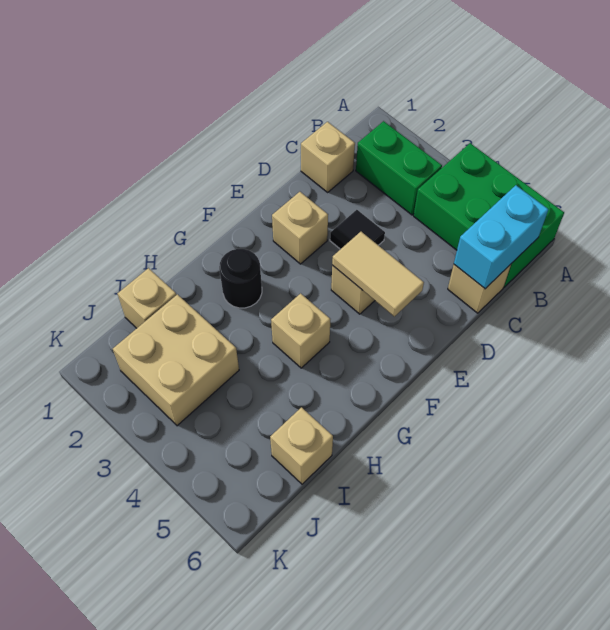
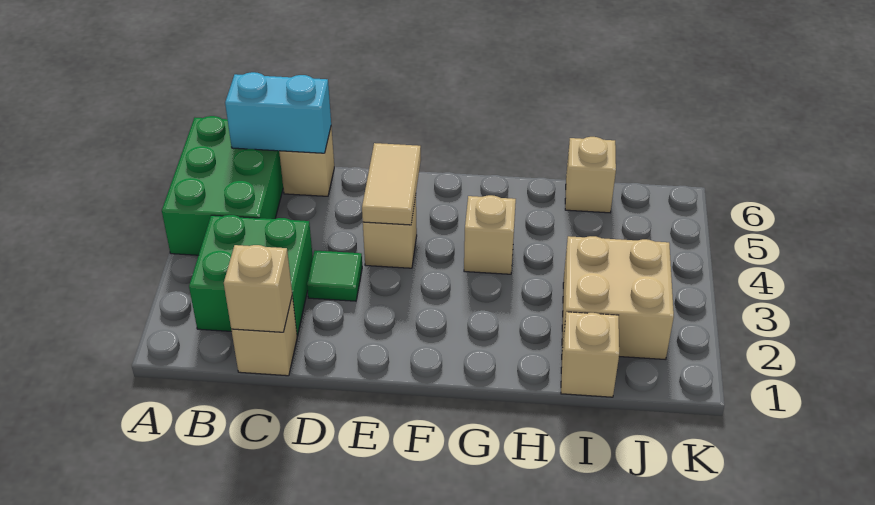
green brick B2:B3 level 1 -> green brick B2:C3 level 1
black tile D3 level 1 -> green tile D3 level 1
tan brick E2 level 1 -> tan brick C1 level 2
black round brick G2 level 1 -> none

